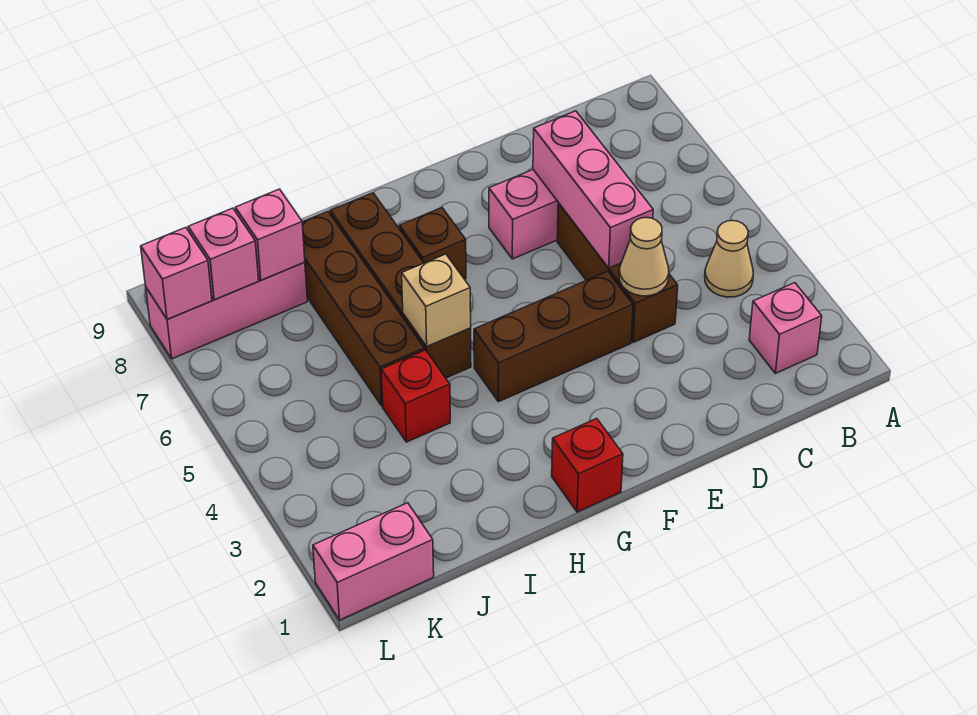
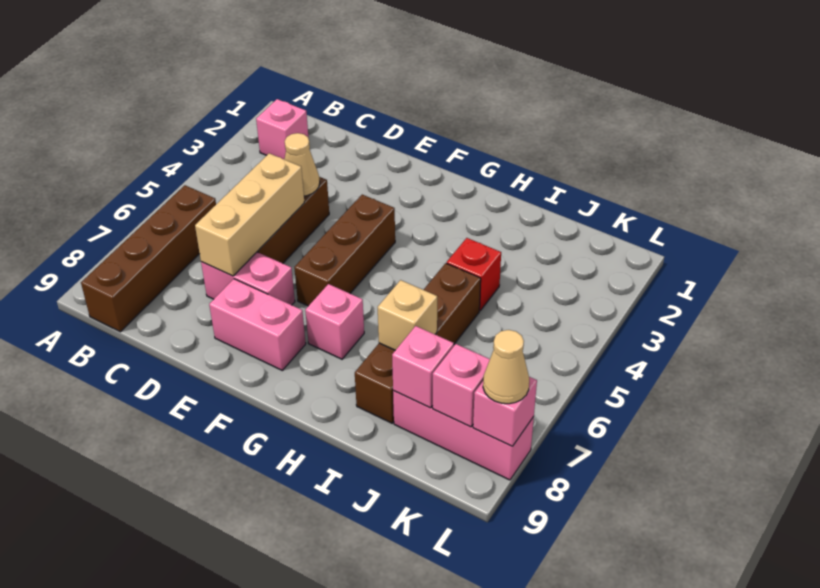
tan cone B4 level 1 -> tan cone L8 level 3
pink brick D5:D7 level 2 -> tan brick D5:D7 level 2
brown brick E4:G4 level 1 -> brown brick F4:F6 level 1
red brick G1 level 1 -> none
brown brick G7 level 1 -> pink brick G7 level 1
brown brick H5:H8 level 1 -> brown brick B6:B9 level 1
tan brick H5 level 2 -> tan brick I7 level 2
pink brick K1:L1 level 1 -> pink brick E8:F8 level 1

